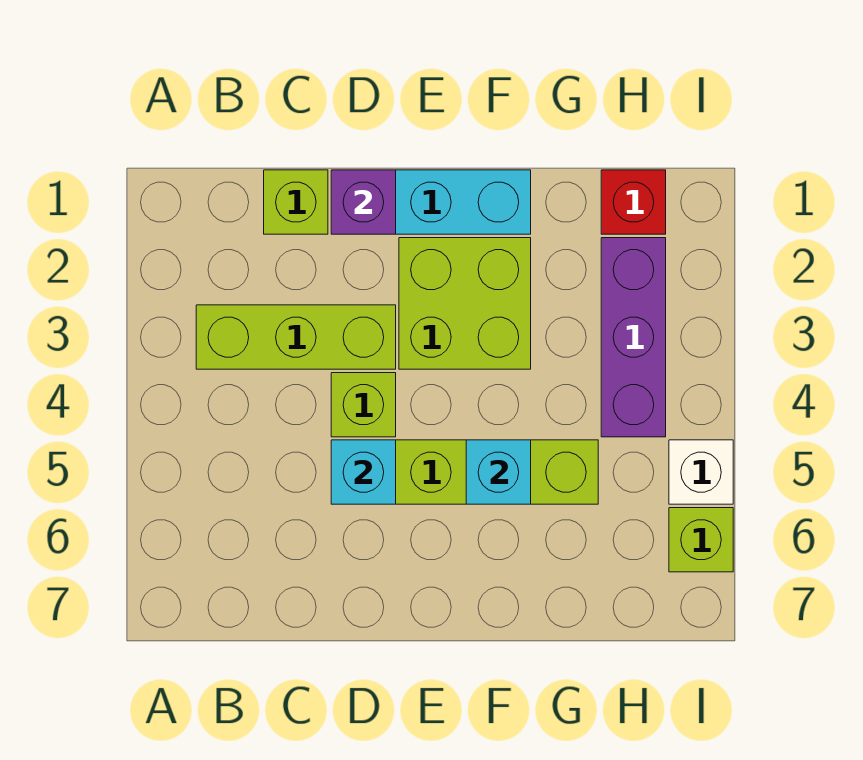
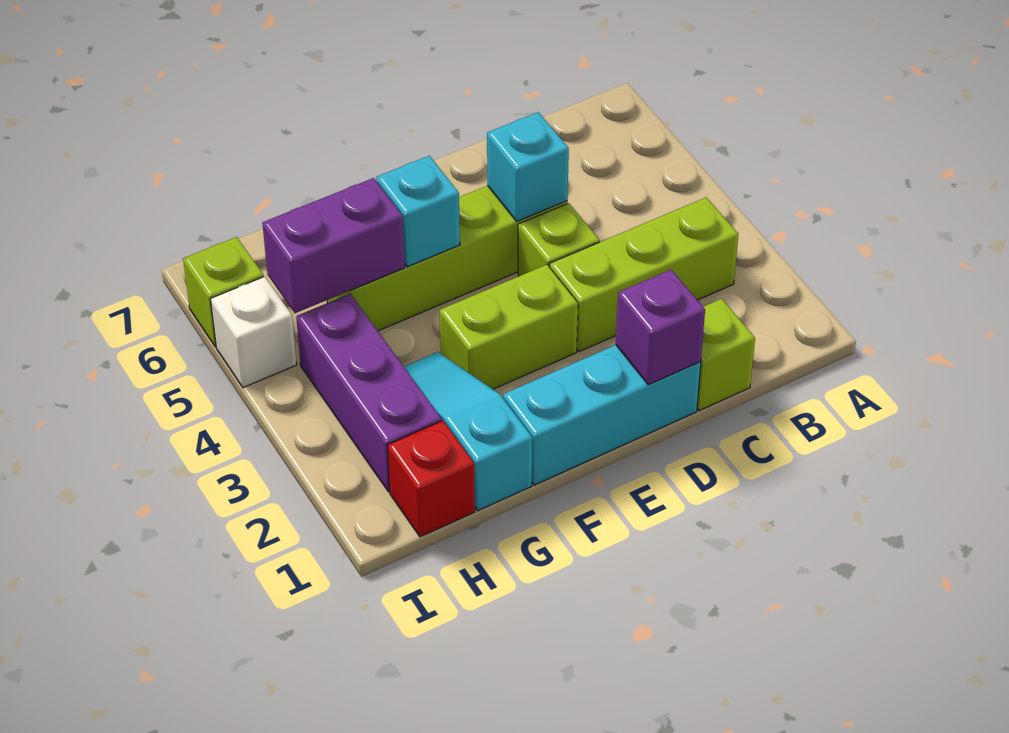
lime brick E2:F3 level 1 -> lime brick E3:F3 level 1
none -> cyan slope G1:G3 level 1 top 1
none -> purple brick G5:H5 level 2

